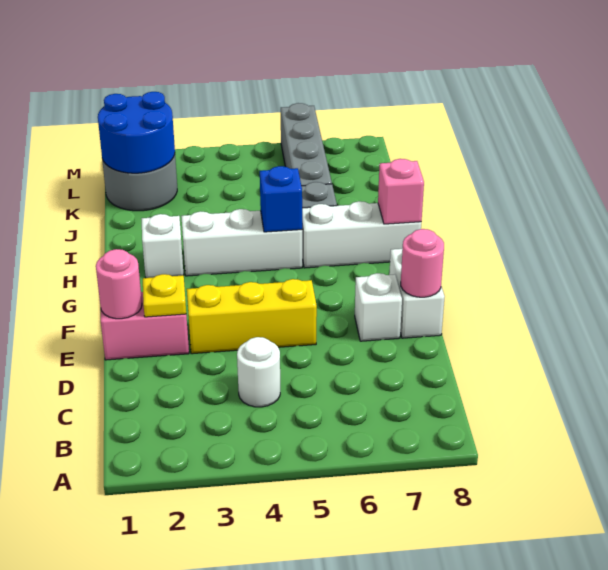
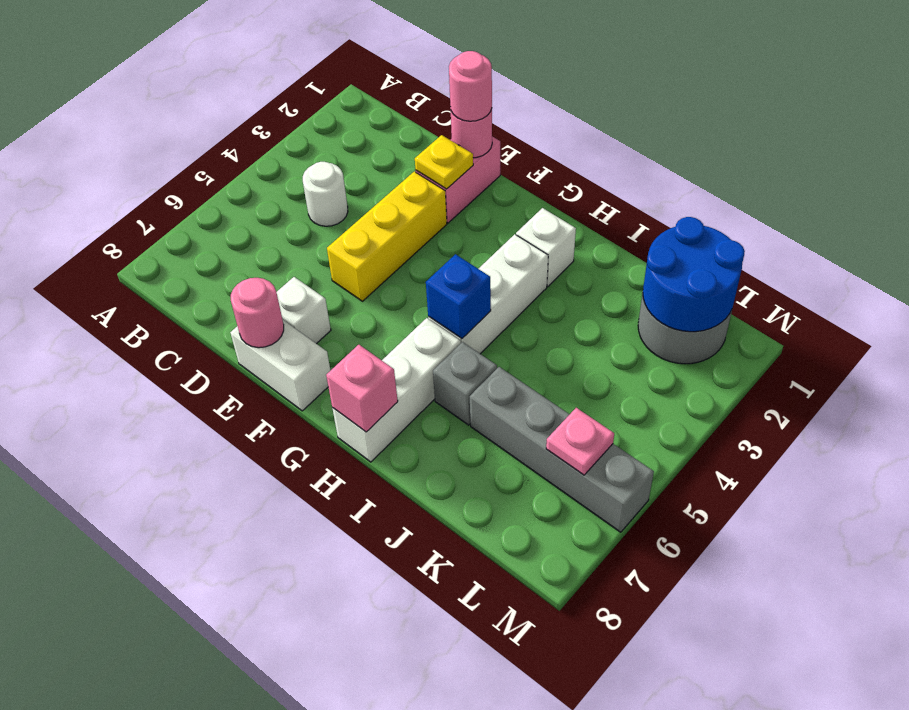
none -> pink round brick E1 level 3
none -> pink plate L6 level 2

